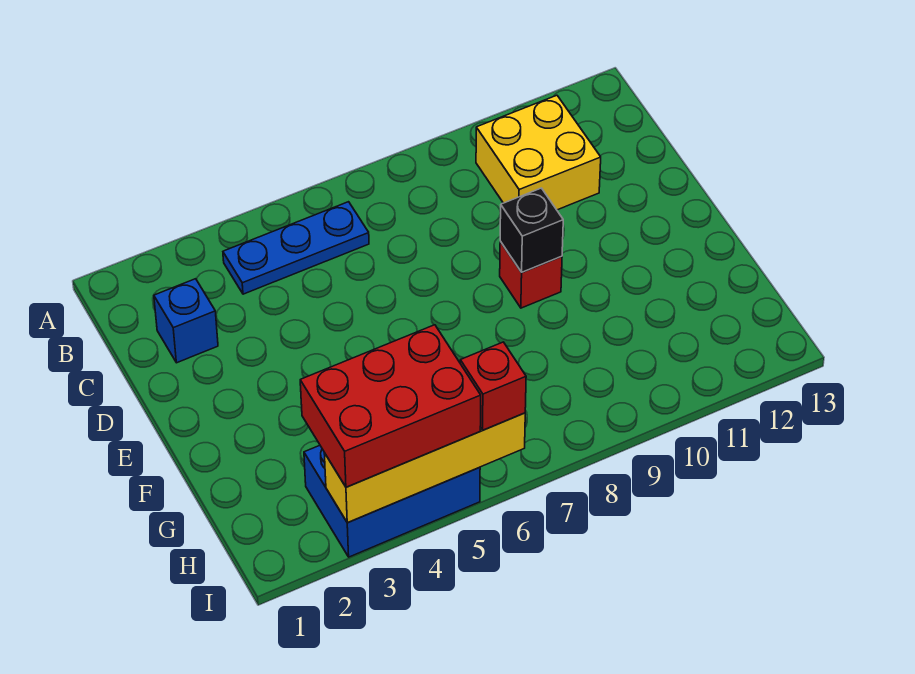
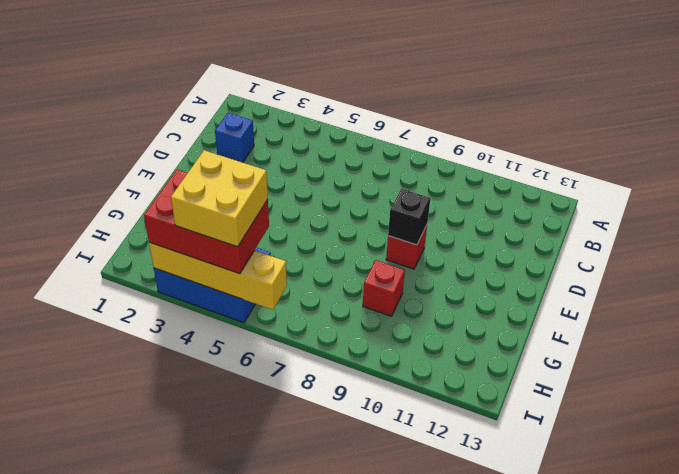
blue plate B4:B6 level 1 -> none
yellow brick B10:C11 level 1 -> yellow brick H4:I5 level 4
red brick I6 level 3 -> red brick G9 level 1

